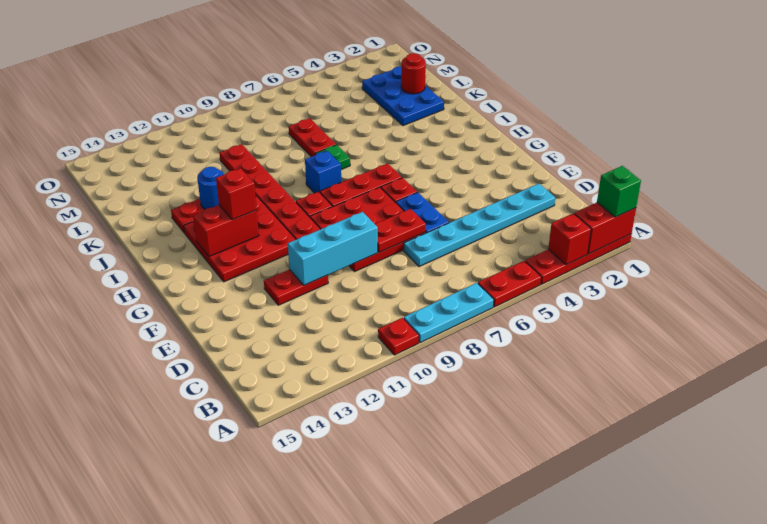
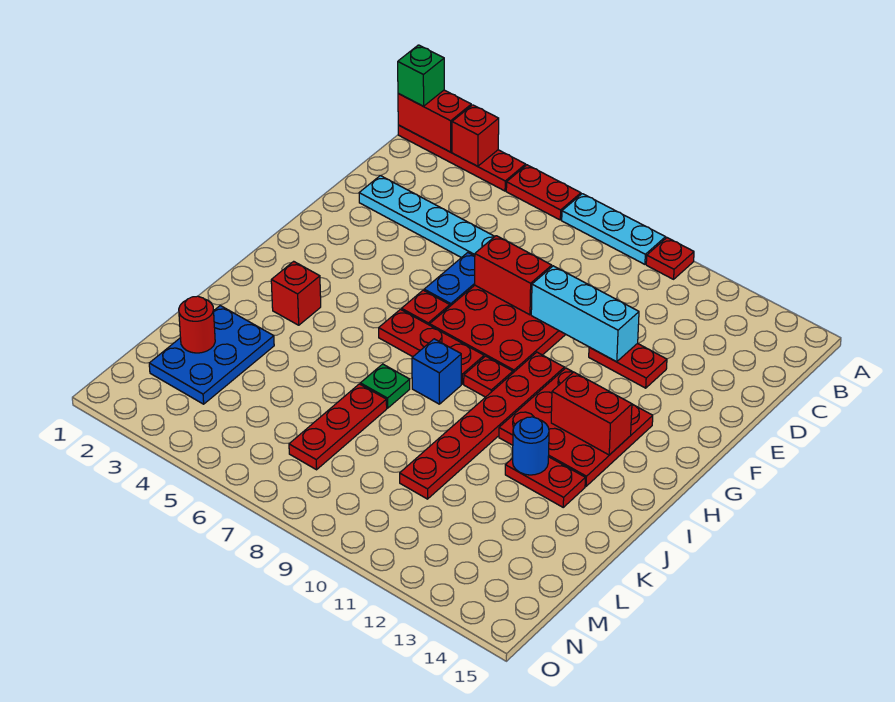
red plate E7:E8 level 2 -> red brick E7:E8 level 2
red brick H12 level 3 -> red brick I3 level 1
red plate K7:L7 level 1 -> red plate K7:M7 level 1

